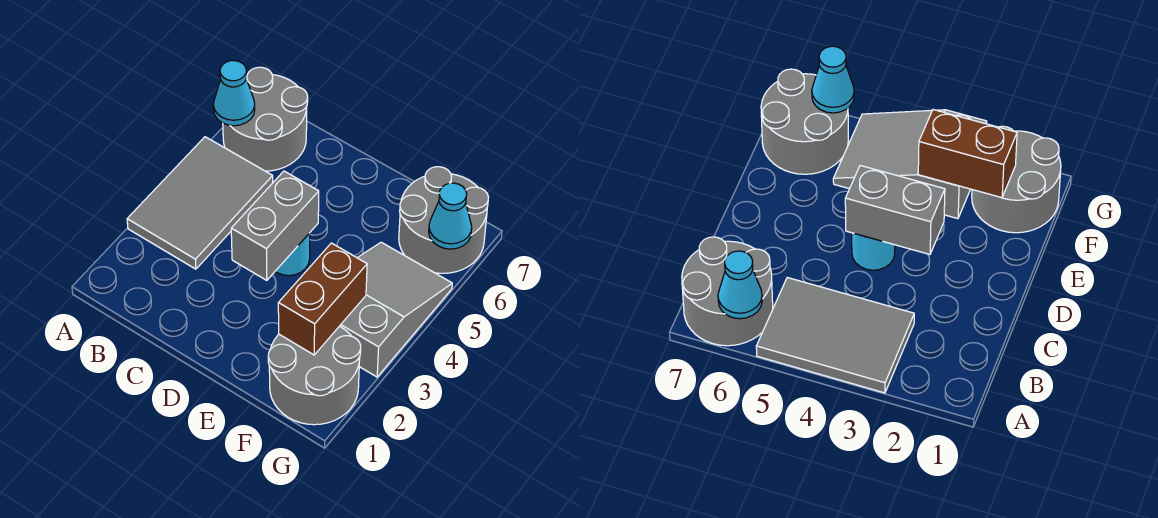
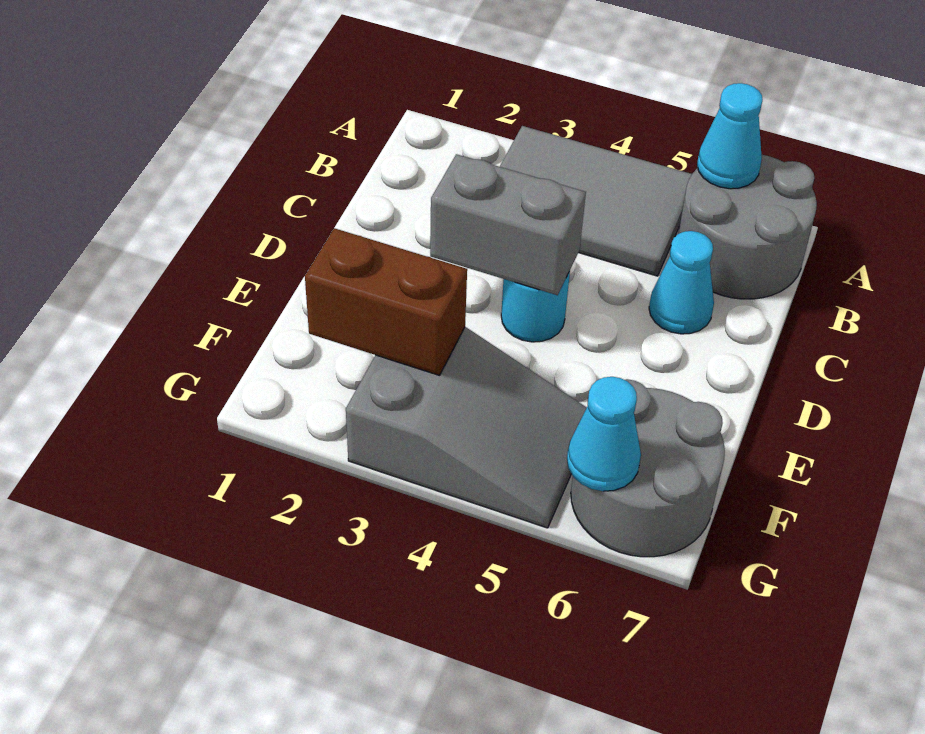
none -> cyan cone C6 level 1
grey round brick F1:G2 level 1 -> none

